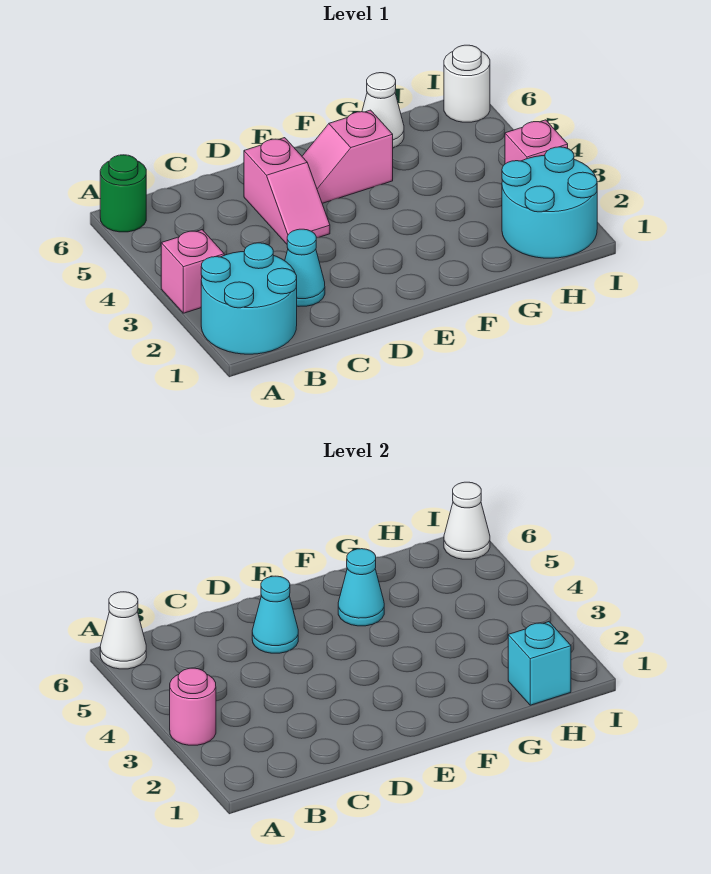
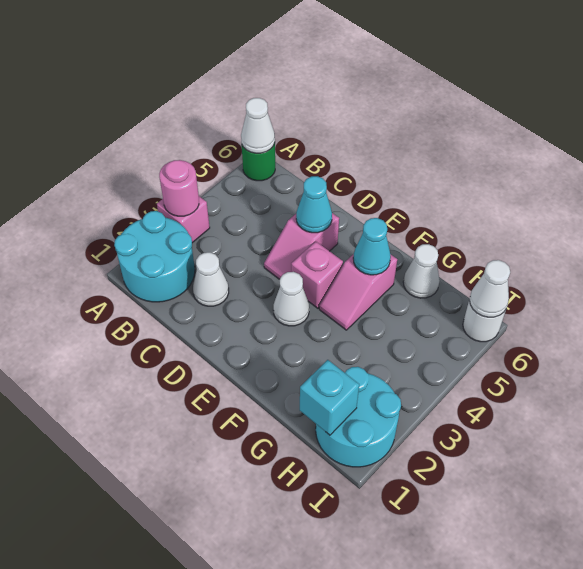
cyan cone C2 level 1 -> white cone C2 level 1
none -> white cone E3 level 1
pink slope E5:F5 level 1 top F -> pink slope F4:F5 level 1 top 5
pink brick I3 level 1 -> pink brick E4 level 1

